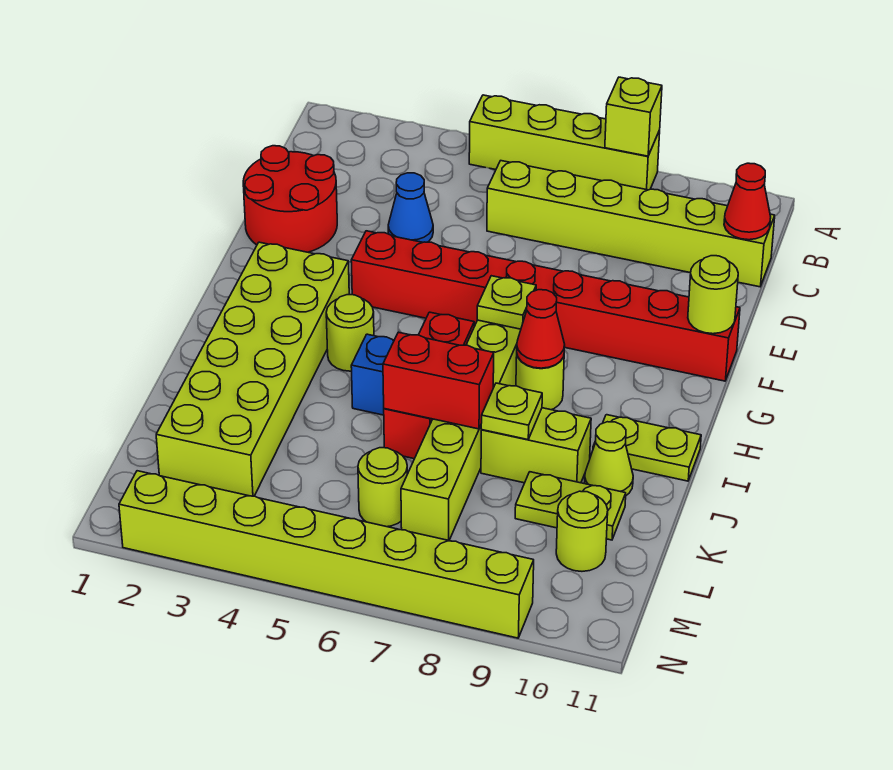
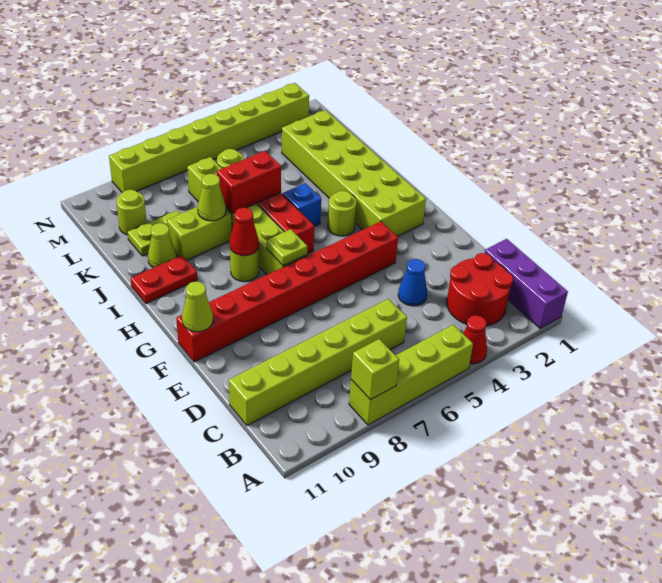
none -> purple brick A1:C1 level 1
red cone C11 level 2 -> red cone A4 level 1
red round brick D1:E2 level 1 -> red round brick B2:C3 level 1
lime round brick F11 level 2 -> lime cone F11 level 2
lime plate I10:I11 level 1 -> red plate I10:I11 level 1
lime plate J8 level 2 -> lime cone J8 level 2

